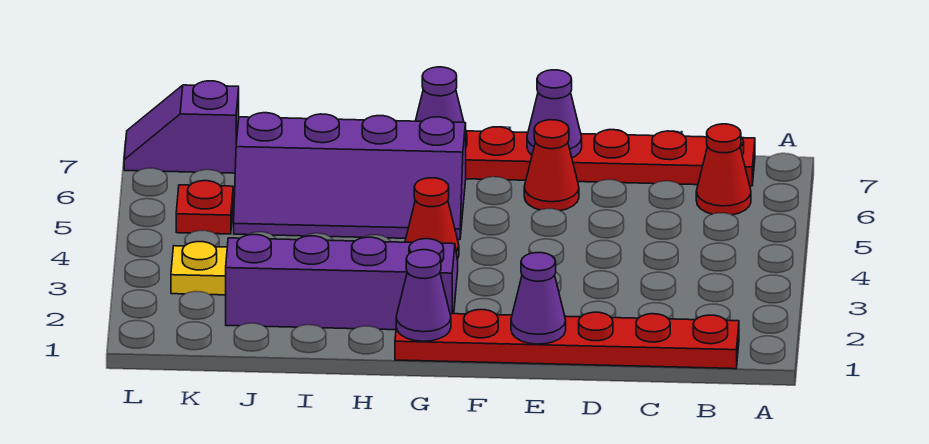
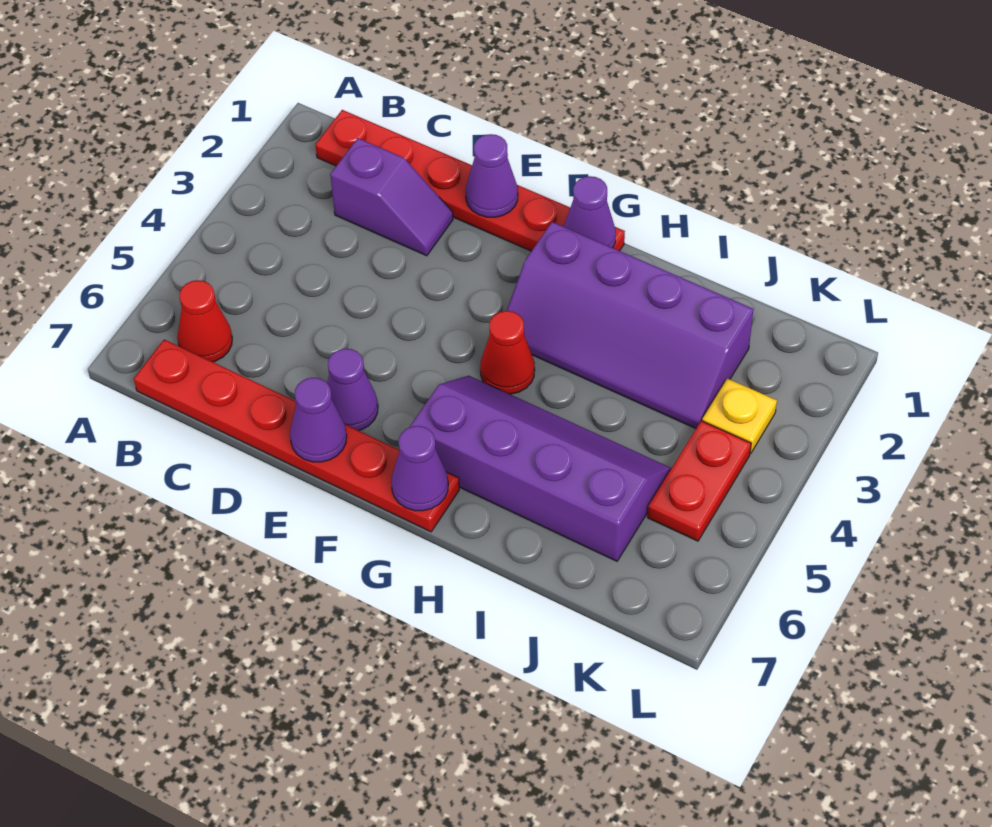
red cone E6 level 1 -> purple cone E6 level 1
red plate K5 level 1 -> red plate K4:K5 level 1
purple slope K7:L7 level 1 top K -> purple slope C2:D2 level 1 top C

